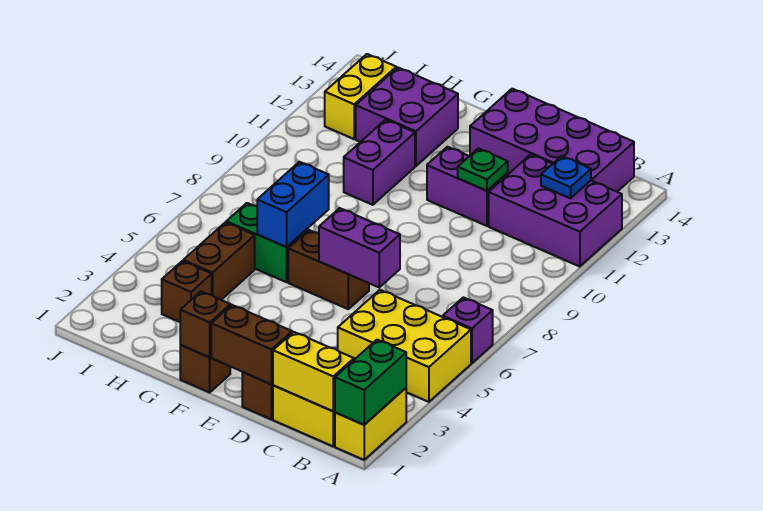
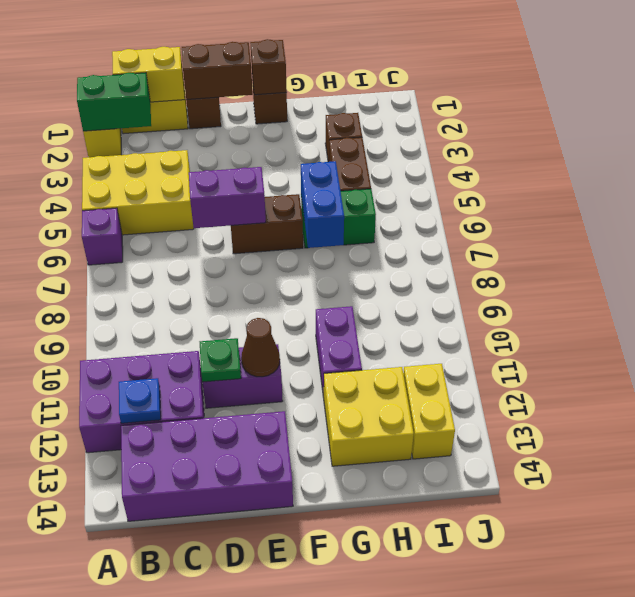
green brick A1:A2 level 2 -> green brick A2:B2 level 2
none -> brown cone E11 level 2
purple brick G12:H13 level 1 -> yellow brick G12:H13 level 1

